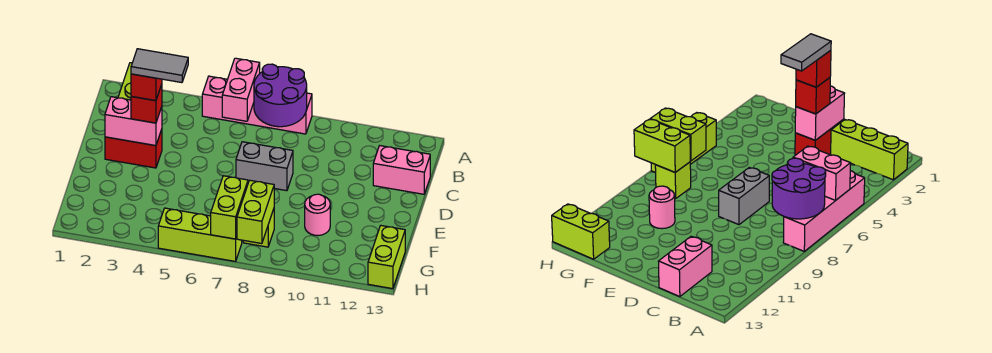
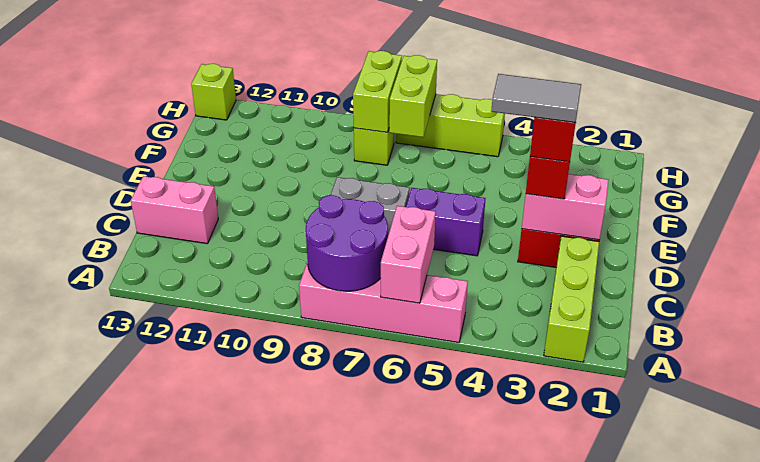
none -> purple brick D5:D6 level 1
pink round brick F10 level 1 -> none
lime brick G13:H13 level 1 -> lime brick H13 level 1

